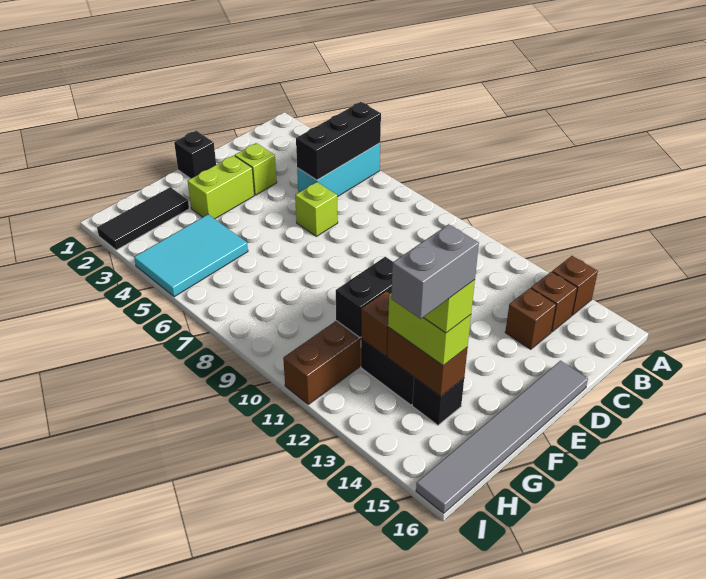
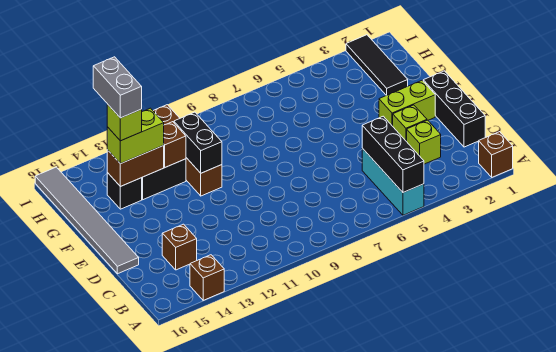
brown brick B14 level 1 -> brown brick A1 level 1
lime brick D6 level 1 -> lime brick C3 level 1
black brick E1 level 1 -> black brick C1:E1 level 1
lime brick E3:F3 level 1 -> lime brick E2:E3 level 1
cyan tile G4:I5 level 1 -> none

